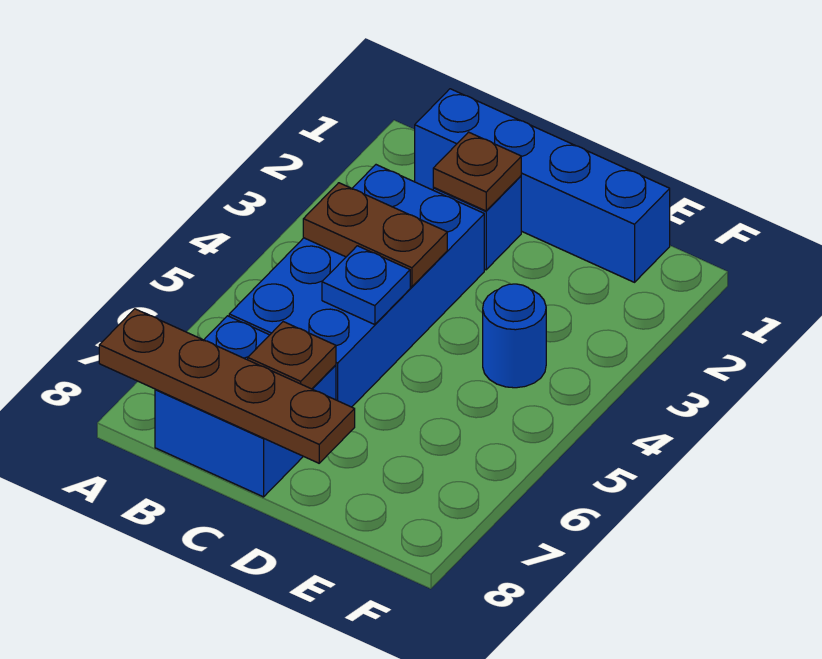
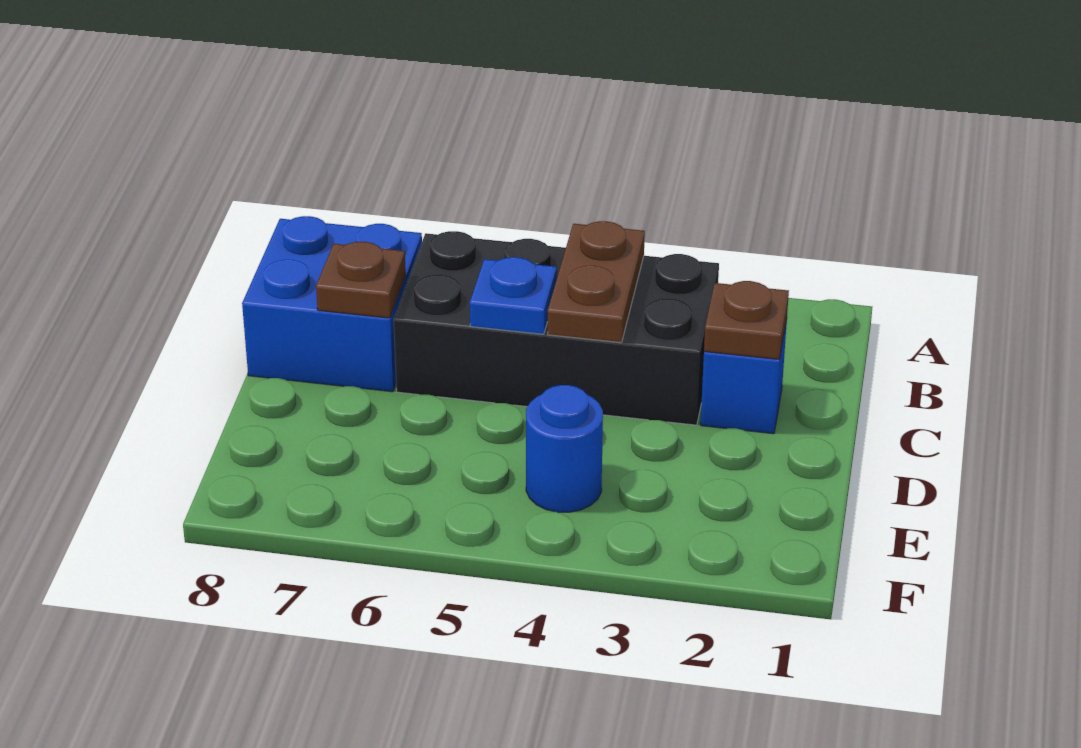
brown plate A8:D8 level 2 -> none
blue brick B1:E1 level 1 -> none
blue brick B3:C6 level 1 -> black brick B3:C6 level 1

